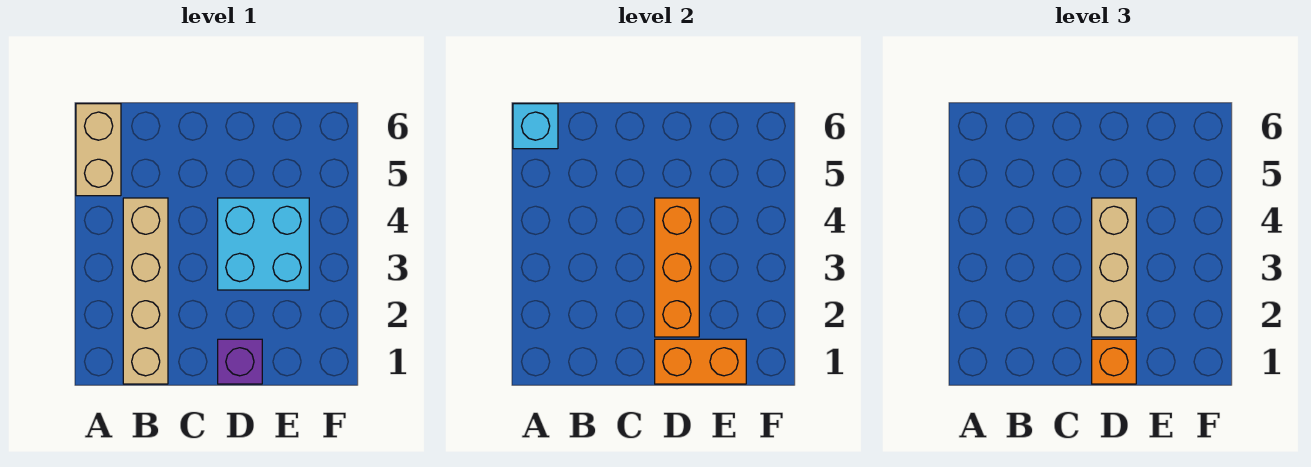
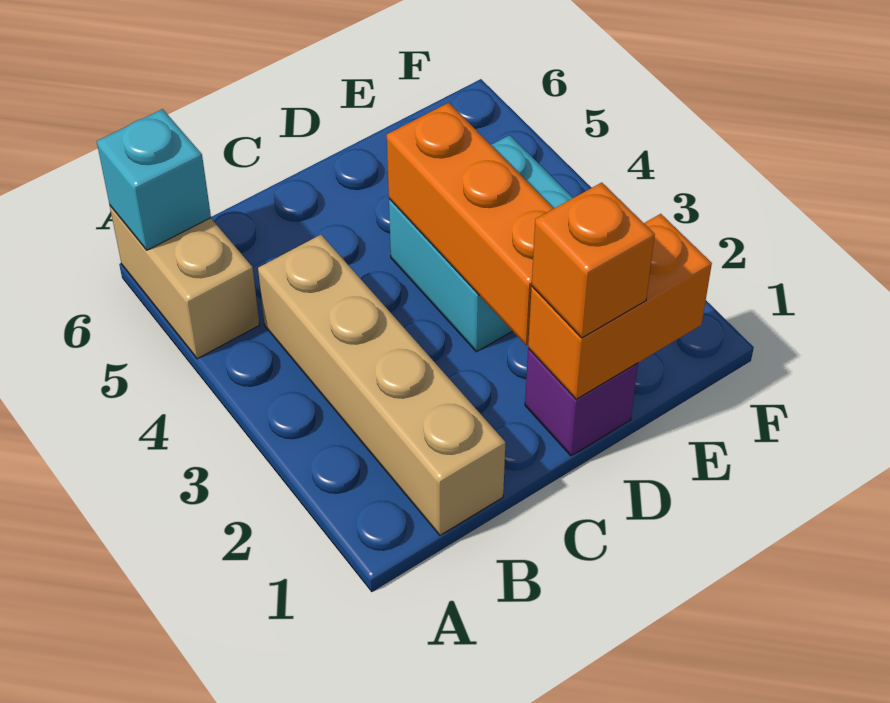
tan brick D2:D4 level 3 -> none

